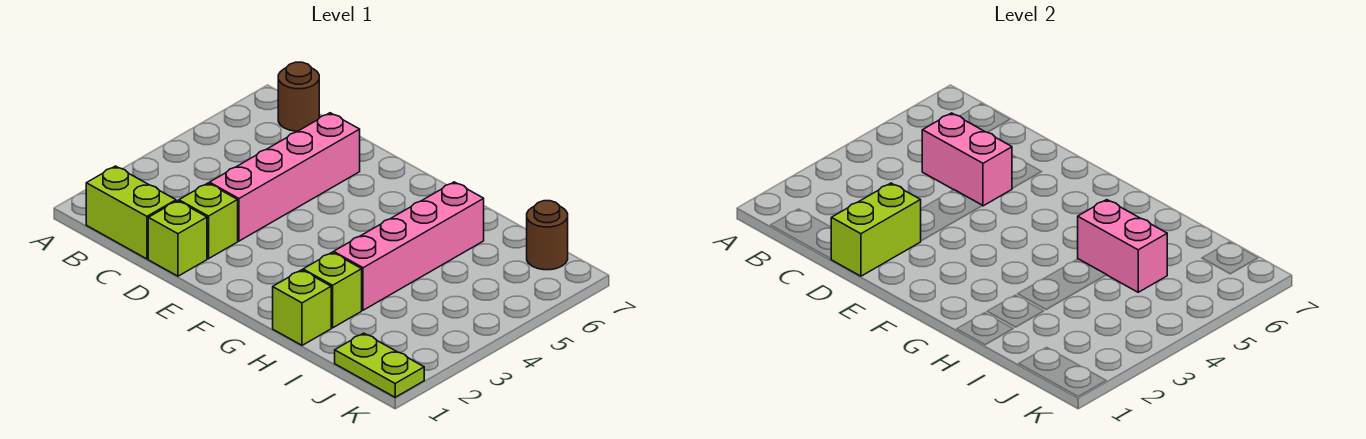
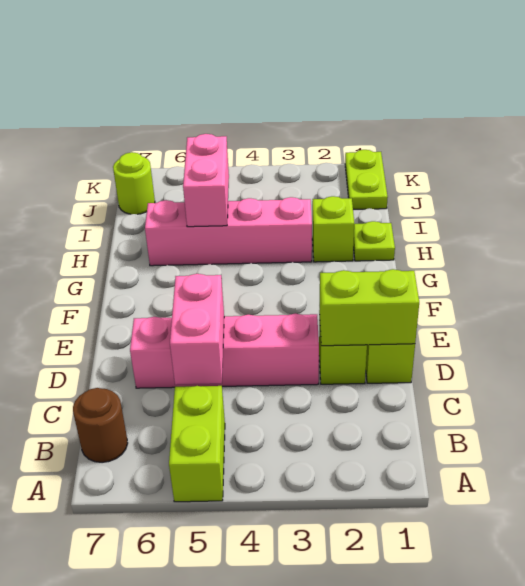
lime brick B1:C1 level 1 -> lime brick A5:B5 level 1
lime brick H1 level 1 -> lime plate H1 level 1
brown round brick J7 level 1 -> lime round brick J7 level 1

